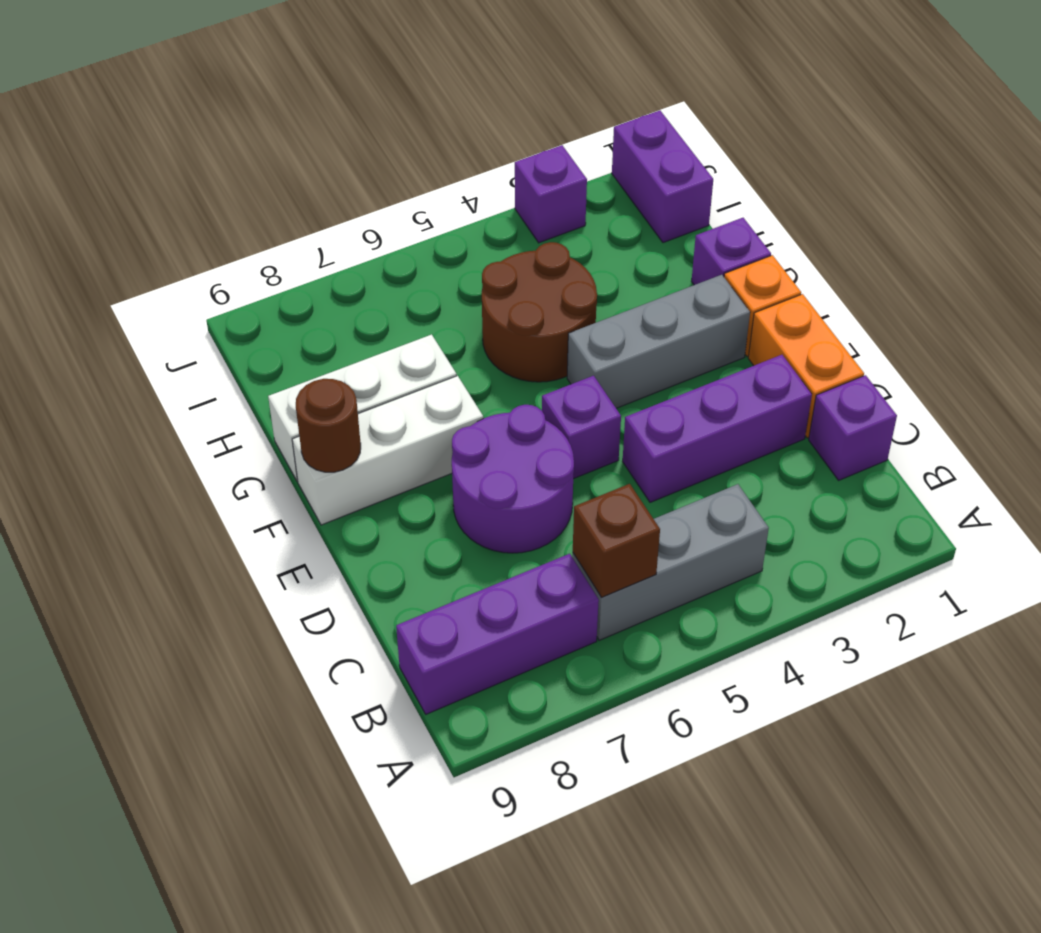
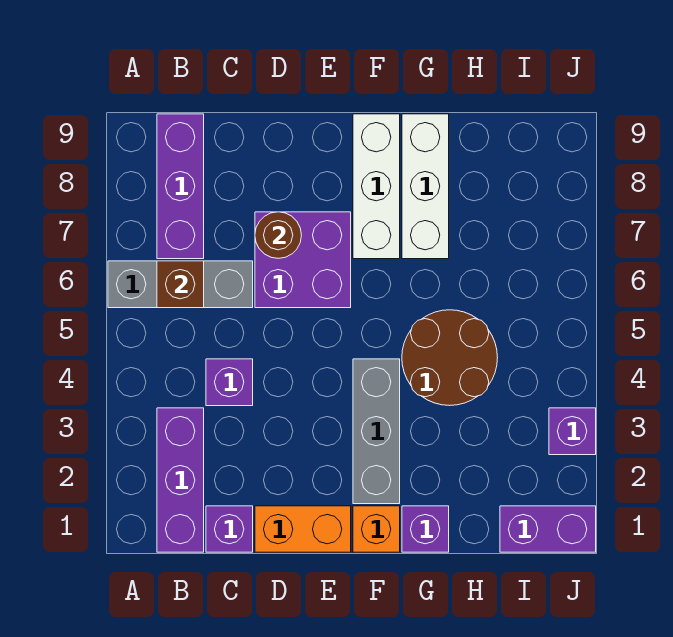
grey brick B4:B6 level 1 -> grey brick A6:C6 level 1
purple brick D2:D4 level 1 -> purple brick B1:B3 level 1
purple round brick D6:E7 level 1 -> purple brick D6:E7 level 1
purple brick E5 level 1 -> purple brick C4 level 1
brown round brick F9 level 2 -> brown round brick D7 level 2

